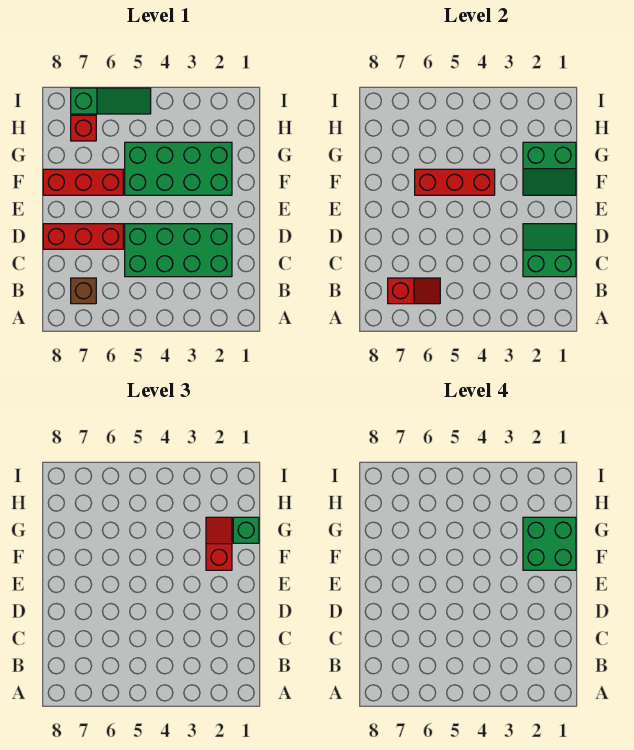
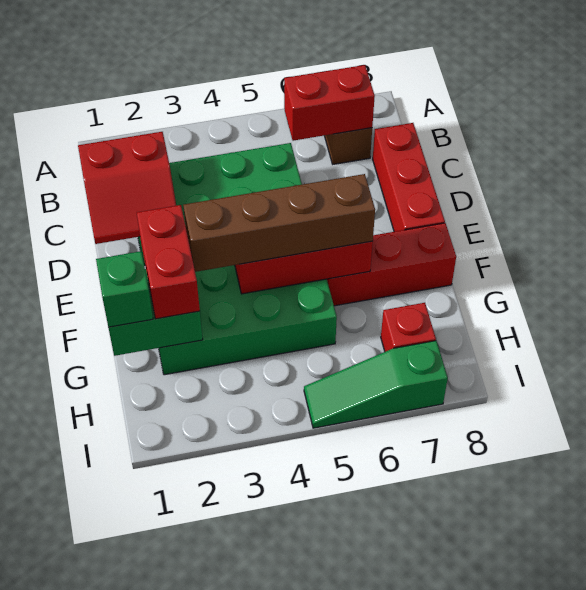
red slope B6:B7 level 2 top 7 -> red brick B6:B7 level 2
green slope C1:D2 level 2 top C -> red slope C1:D2 level 2 top C
red brick D6:D8 level 1 -> red brick C8:E8 level 1
green brick F1:G2 level 4 -> none
red slope F2:G2 level 3 top F -> red brick F2:G2 level 3
none -> brown brick F3:F6 level 3

